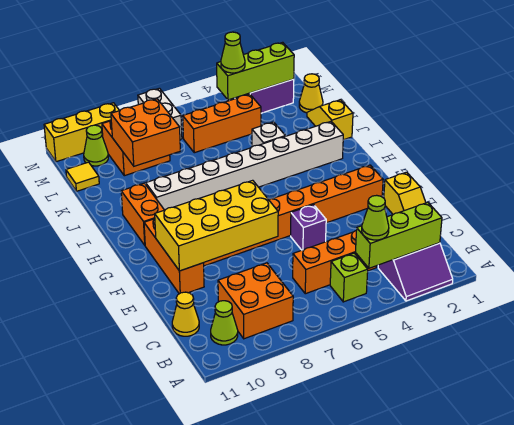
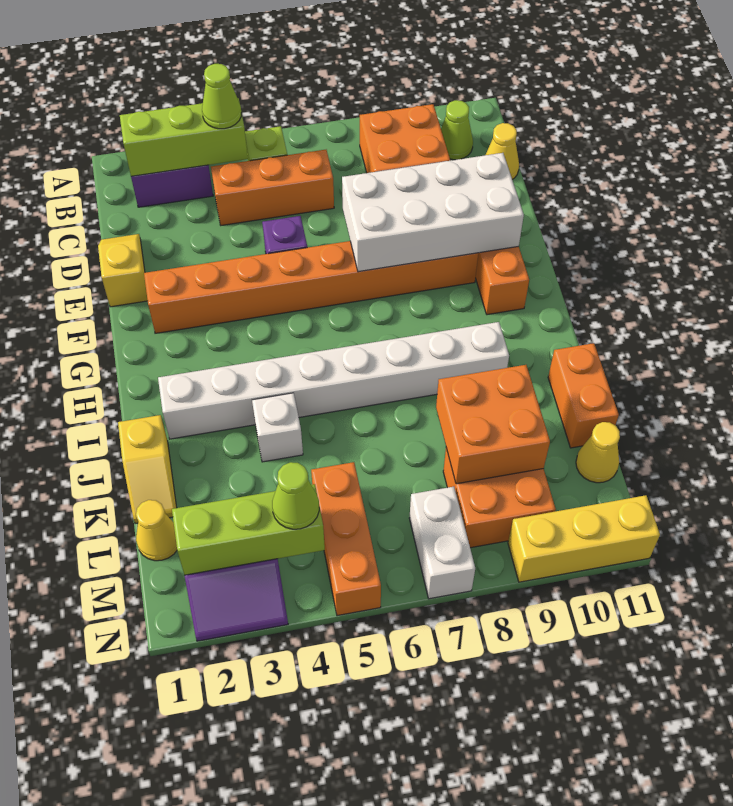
yellow brick E7:F10 level 2 -> white brick E7:F10 level 2
orange brick H10:I10 level 1 -> orange brick J11:K11 level 1
orange brick L4:L6 level 1 -> orange brick L5:N5 level 1
yellow tile L11 level 1 -> yellow cone L11 level 1
lime cone M10 level 1 -> none

